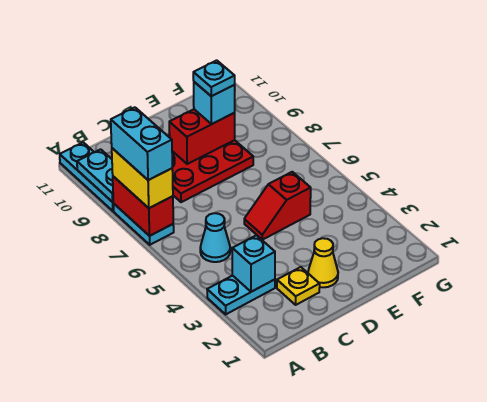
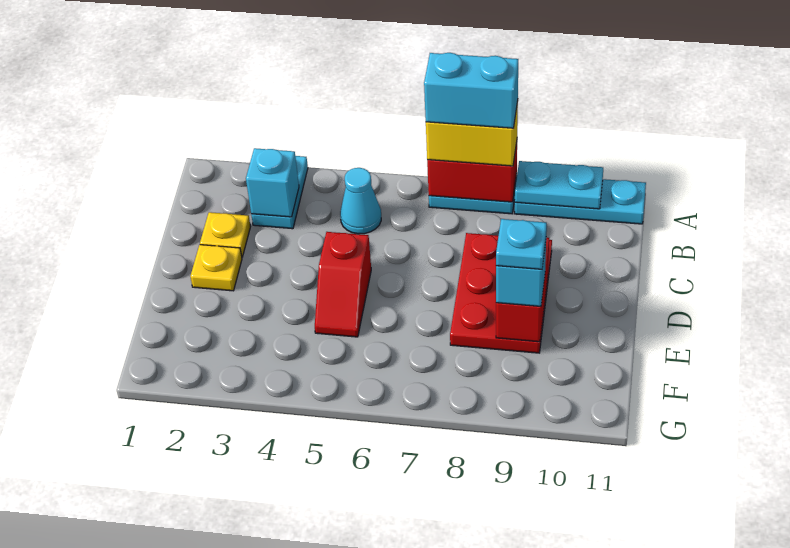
yellow cone D2 level 1 -> yellow plate D2 level 1
red slope D5:E5 level 1 top E -> red slope D5:E5 level 1 top D

